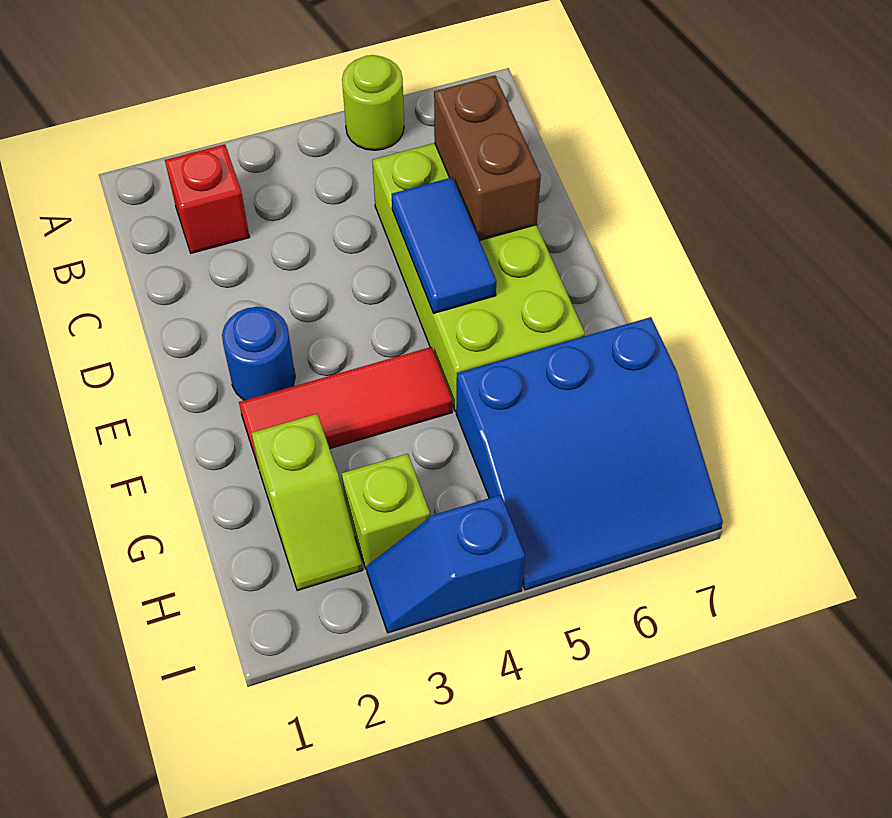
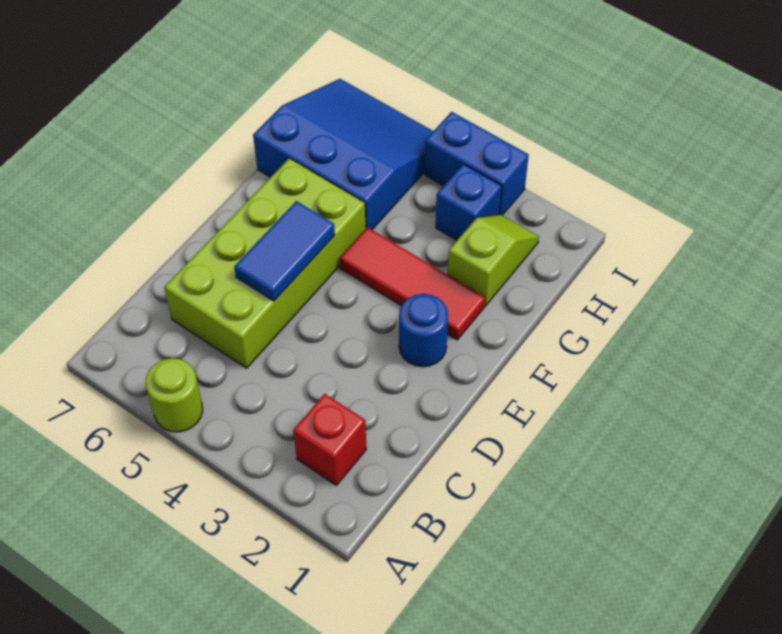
brown brick C6:D6 level 2 -> none
lime brick H3 level 1 -> blue brick H3 level 1
blue slope I3:I4 level 1 top 4 -> blue brick I3:I4 level 1

